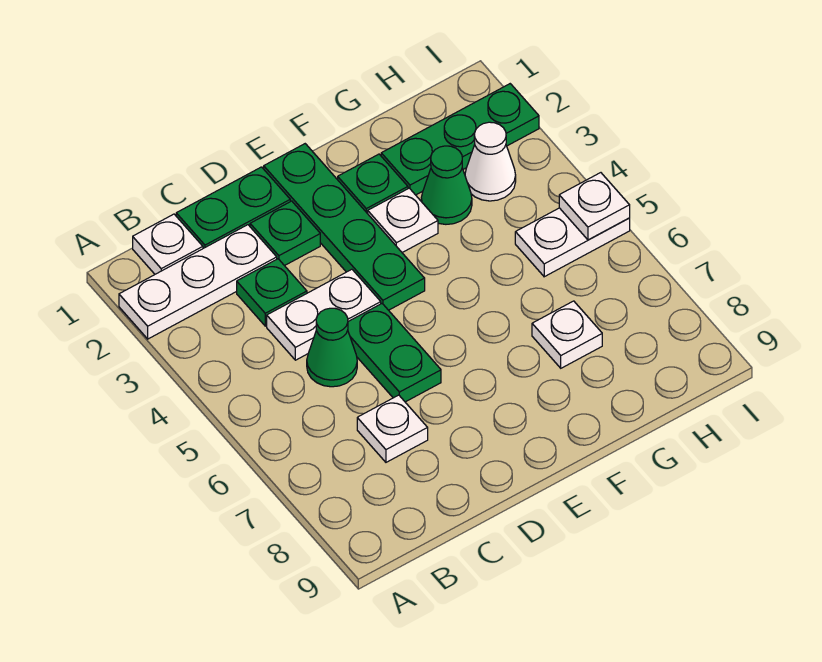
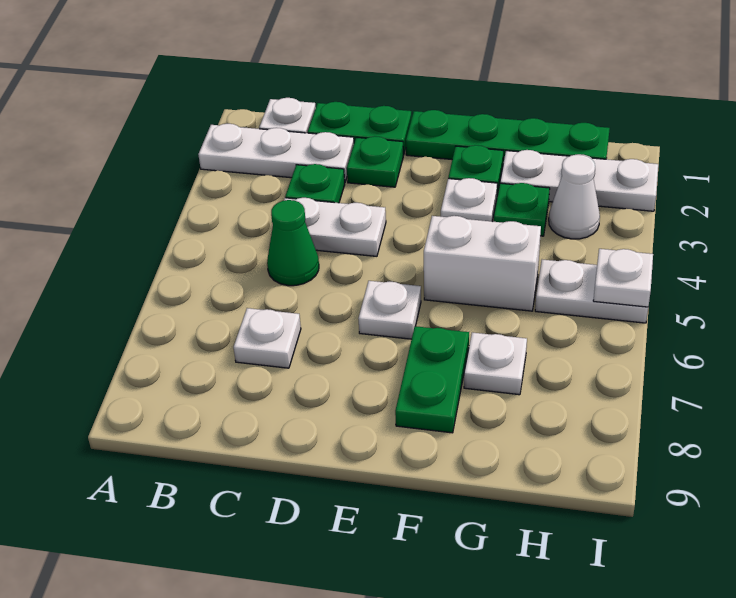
green plate D5:D6 level 1 -> green plate F7:F8 level 1
green plate E1:E4 level 1 -> green plate E1:H1 level 1
none -> white plate E6 level 1
none -> white brick F5:G5 level 1
green plate G2:I2 level 1 -> white plate G2:I2 level 1
green cone G3 level 1 -> green plate G3 level 1

